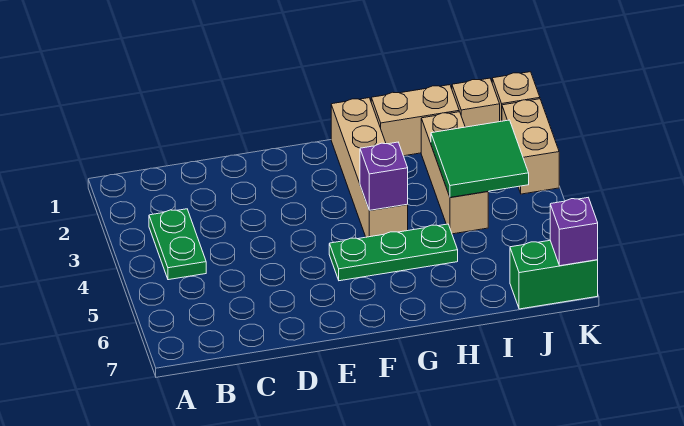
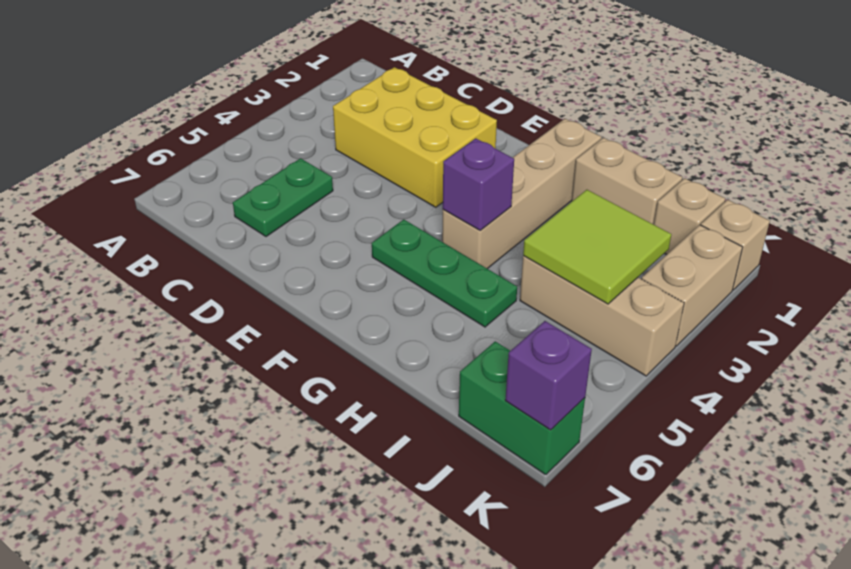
green plate B3:B4 level 1 -> green plate C5:C6 level 1
none -> yellow brick C2:E3 level 1
tan brick I2:I4 level 1 -> tan brick I4:K4 level 1
green tile I3:J4 level 2 -> lime tile I3:J4 level 2

